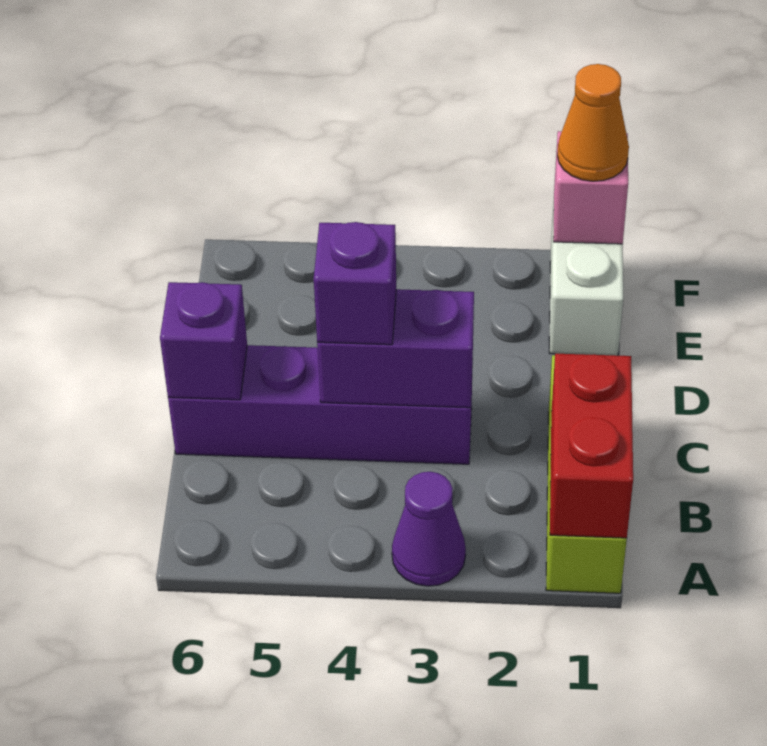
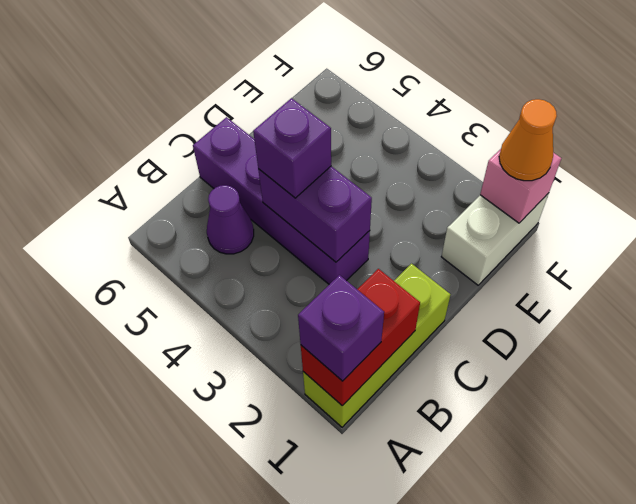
purple cone A3 level 1 -> purple cone B5 level 1
purple brick C6 level 2 -> purple brick A1 level 3

